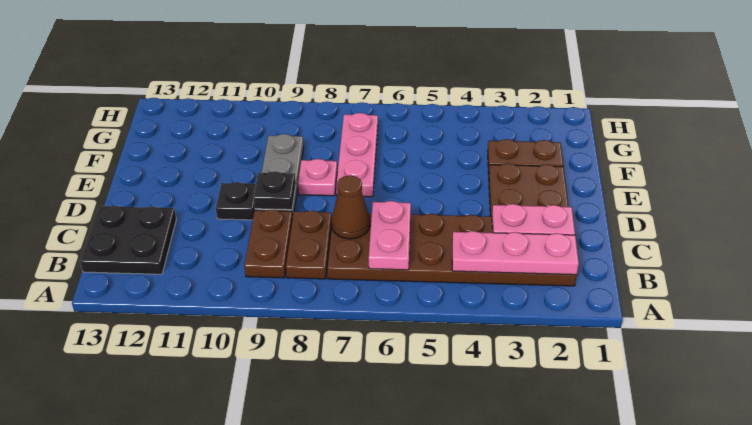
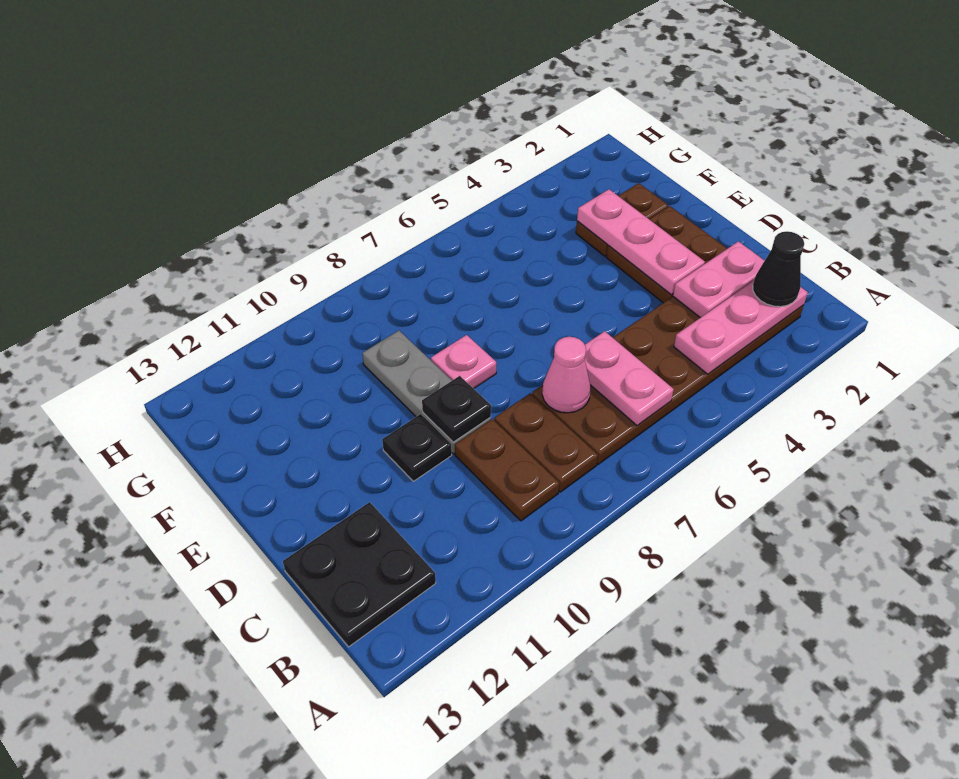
none -> black cone B2 level 3
brown cone C7 level 2 -> pink cone C7 level 2
pink plate E7:G7 level 1 -> pink plate D3:F3 level 2

